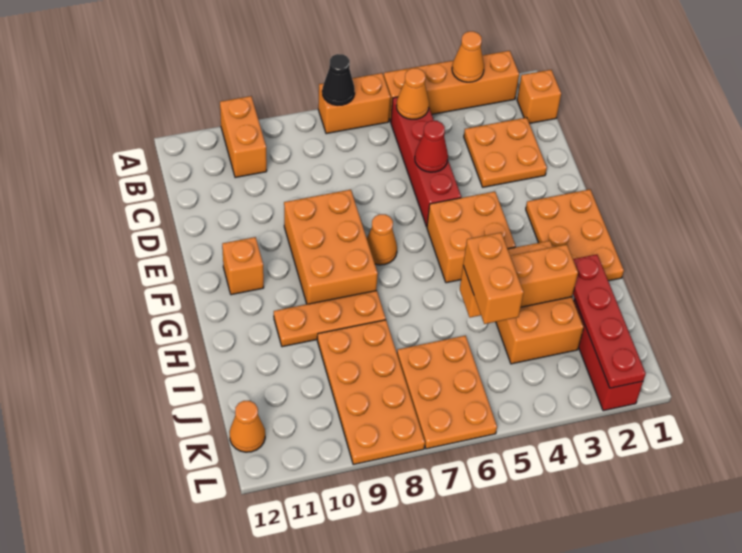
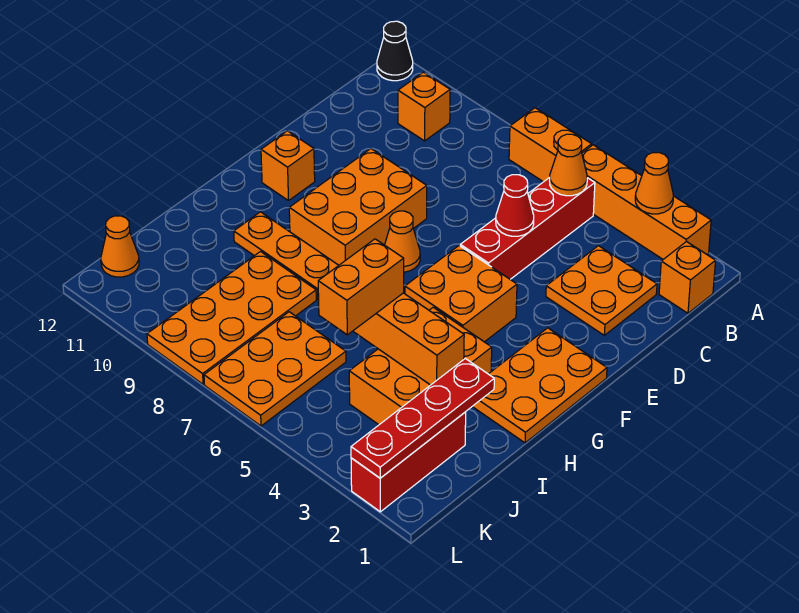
black cone A7 level 2 -> black cone A12 level 1
orange brick A10:B10 level 1 -> orange brick B10 level 1

